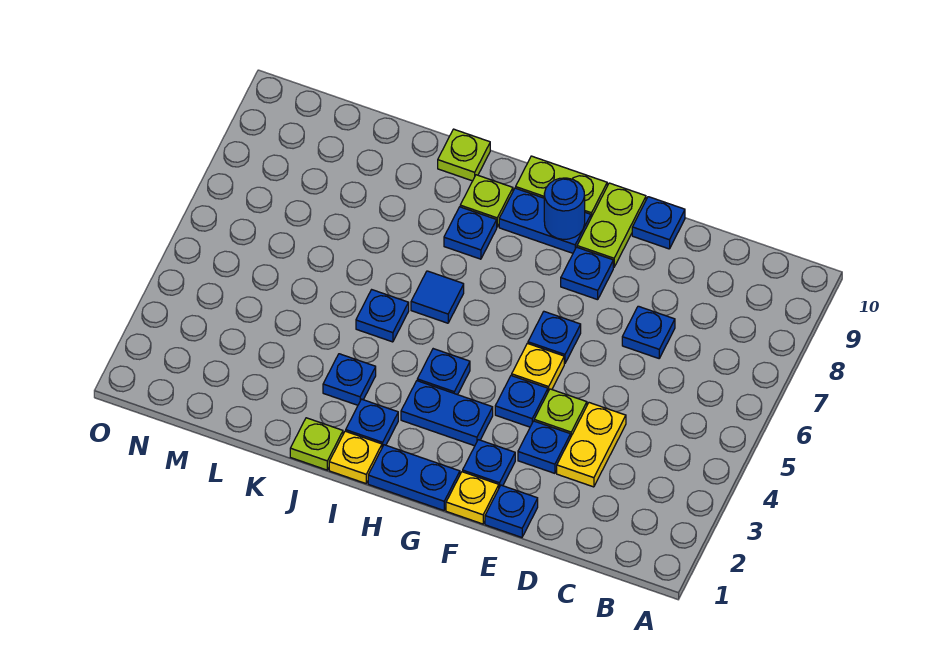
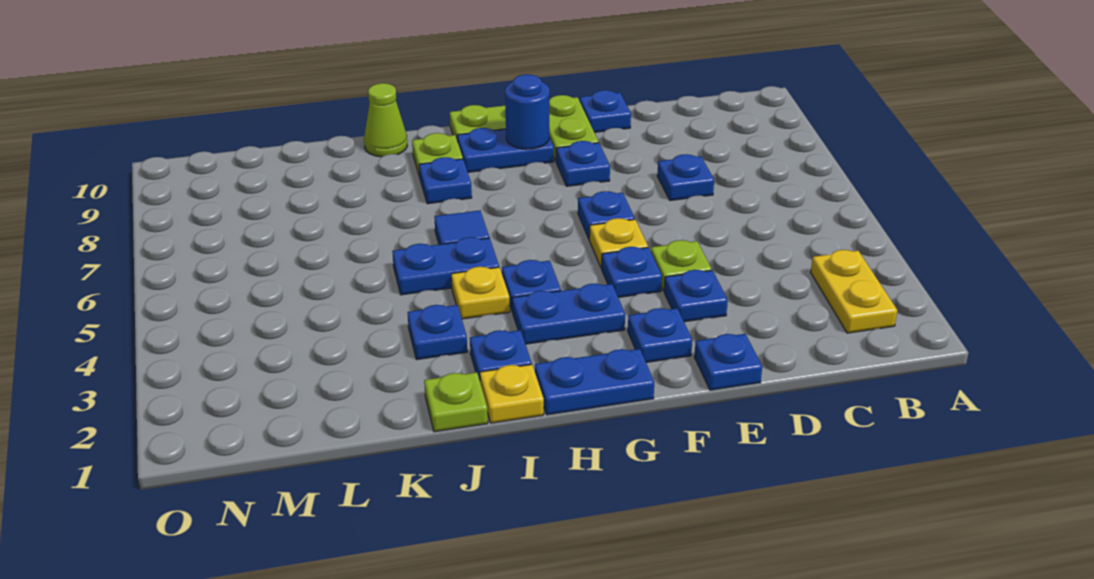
yellow plate D3:D4 level 1 -> yellow plate B2:B3 level 1
yellow plate F1 level 1 -> yellow plate I4 level 1
blue plate J5 level 1 -> blue plate I5:J5 level 1
lime plate J10 level 1 -> lime cone J10 level 1

